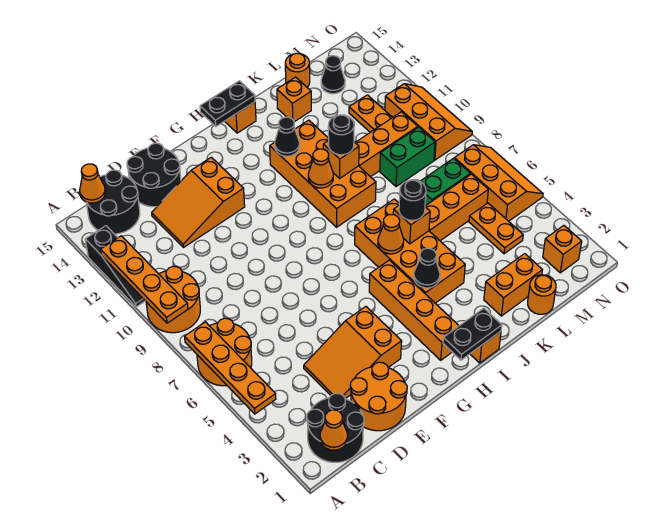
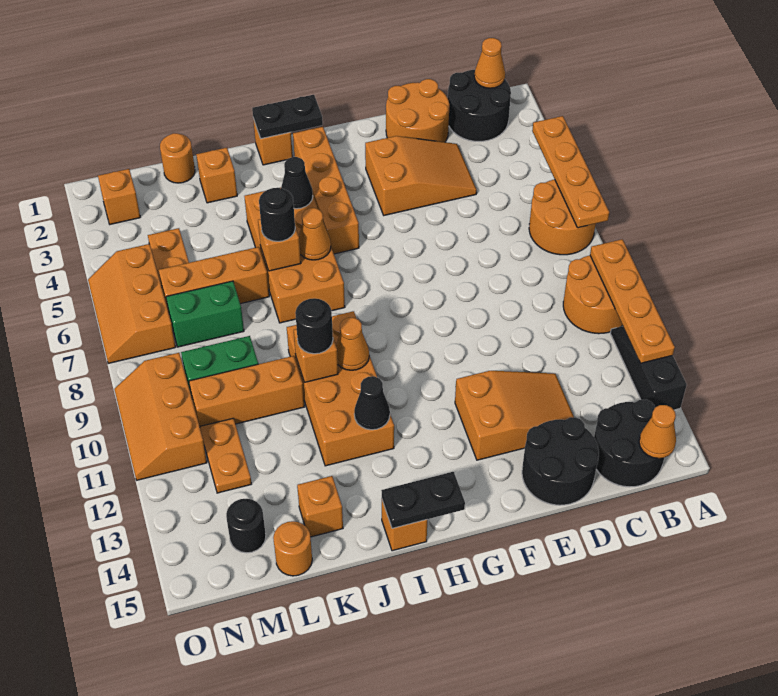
orange brick K2:L2 level 1 -> orange brick K2 level 1
black cone M14 level 1 -> black round brick M14 level 1

